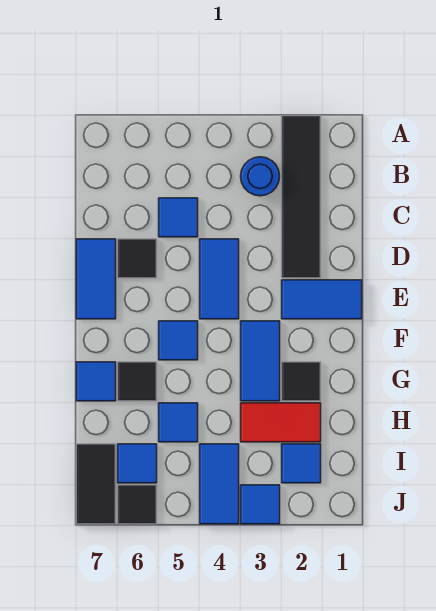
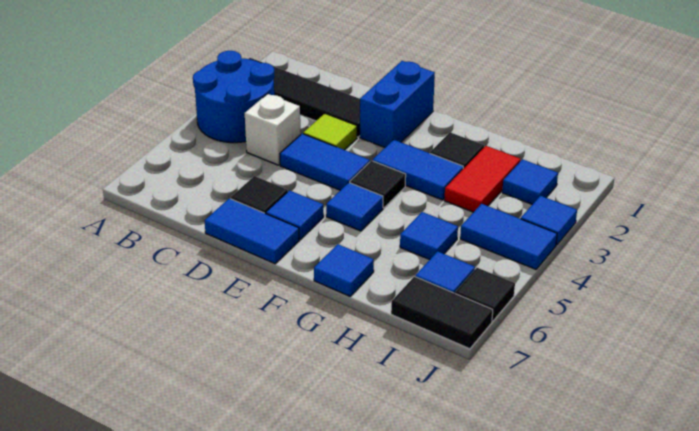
blue round brick B3 level 1 -> blue round brick A3:B4 level 1
none -> white brick C4 level 1
blue tile C5 level 1 -> blue tile E6 level 1
none -> lime tile D3 level 1
blue tile E1:E2 level 1 -> blue brick E1:E2 level 1
black tile G6 level 1 -> black tile F4 level 1

